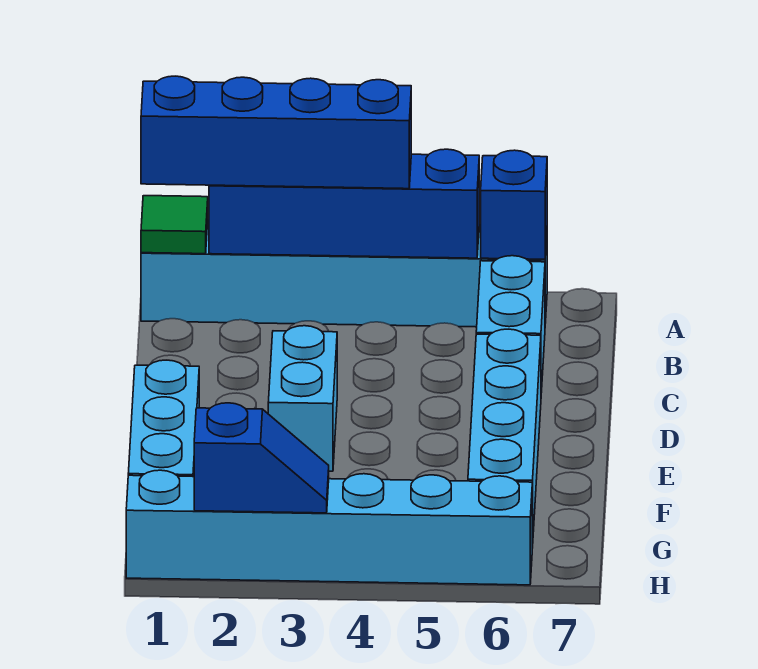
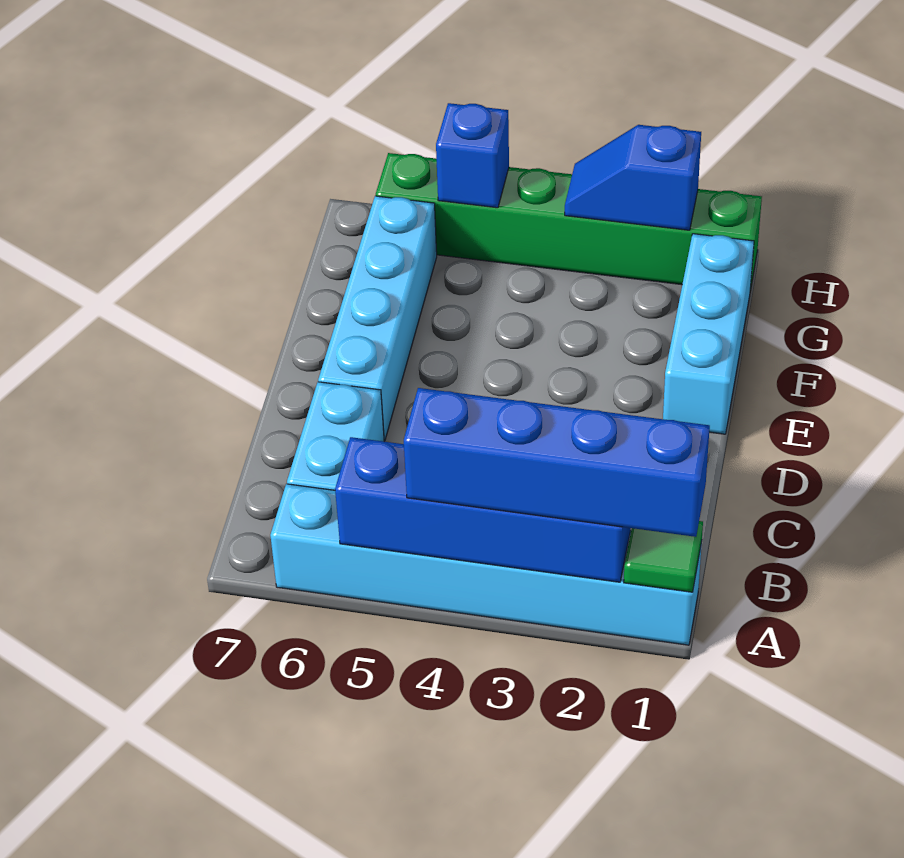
blue brick A6 level 2 -> blue brick H5 level 2
cyan brick D3:E3 level 1 -> none
cyan brick H1:H6 level 1 -> green brick H1:H6 level 1

